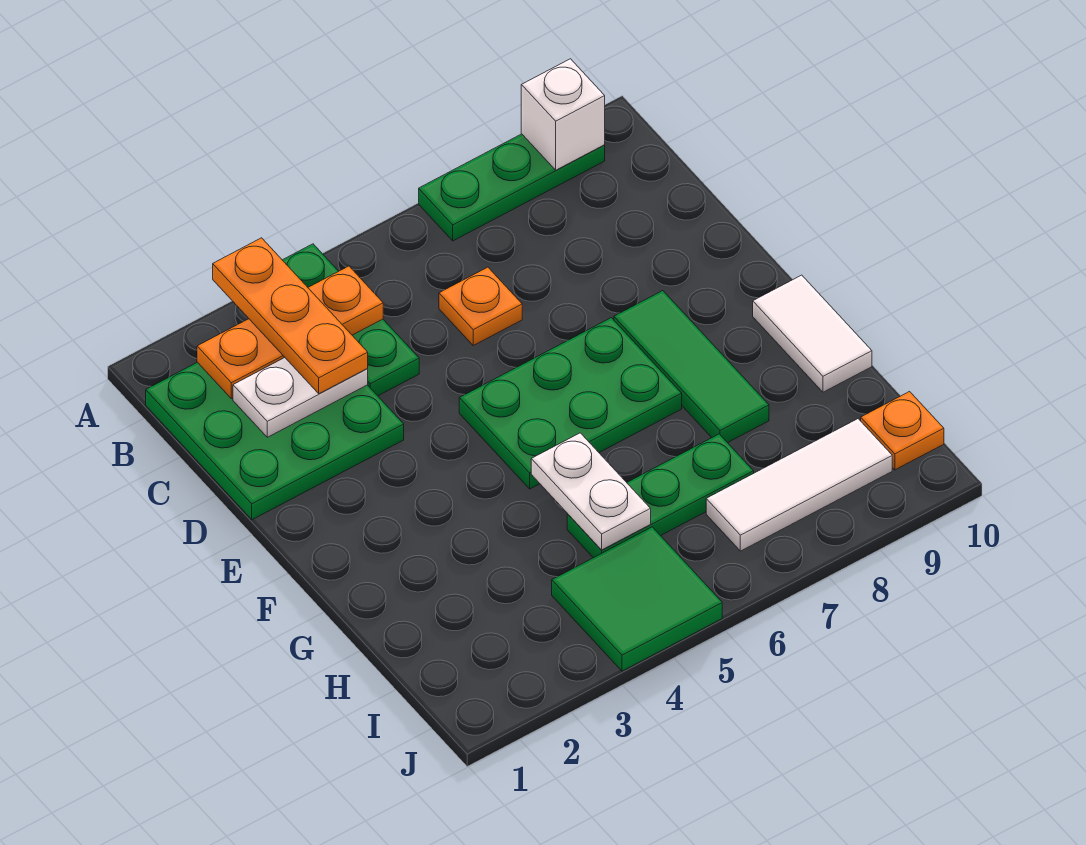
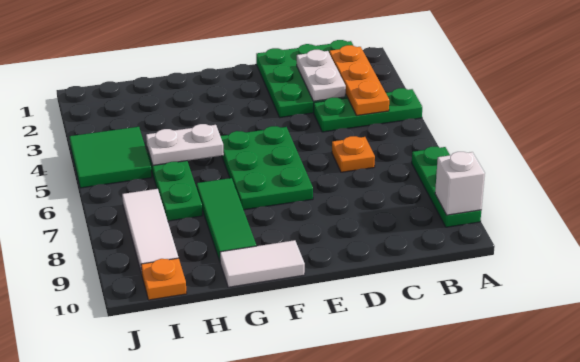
orange plate A3:C3 level 3 -> none
green tile E8:G8 level 1 -> green tile G7:G9 level 1

